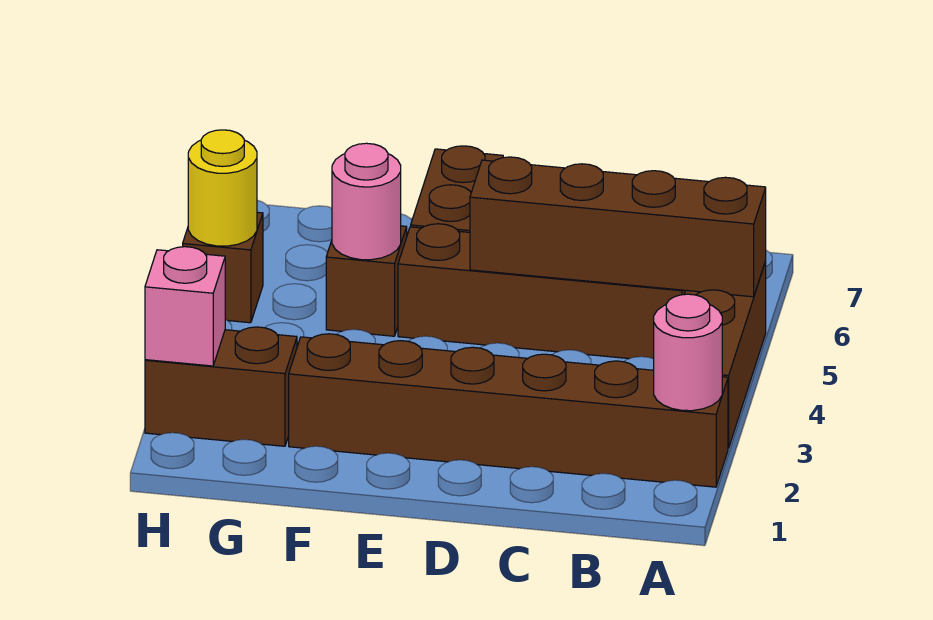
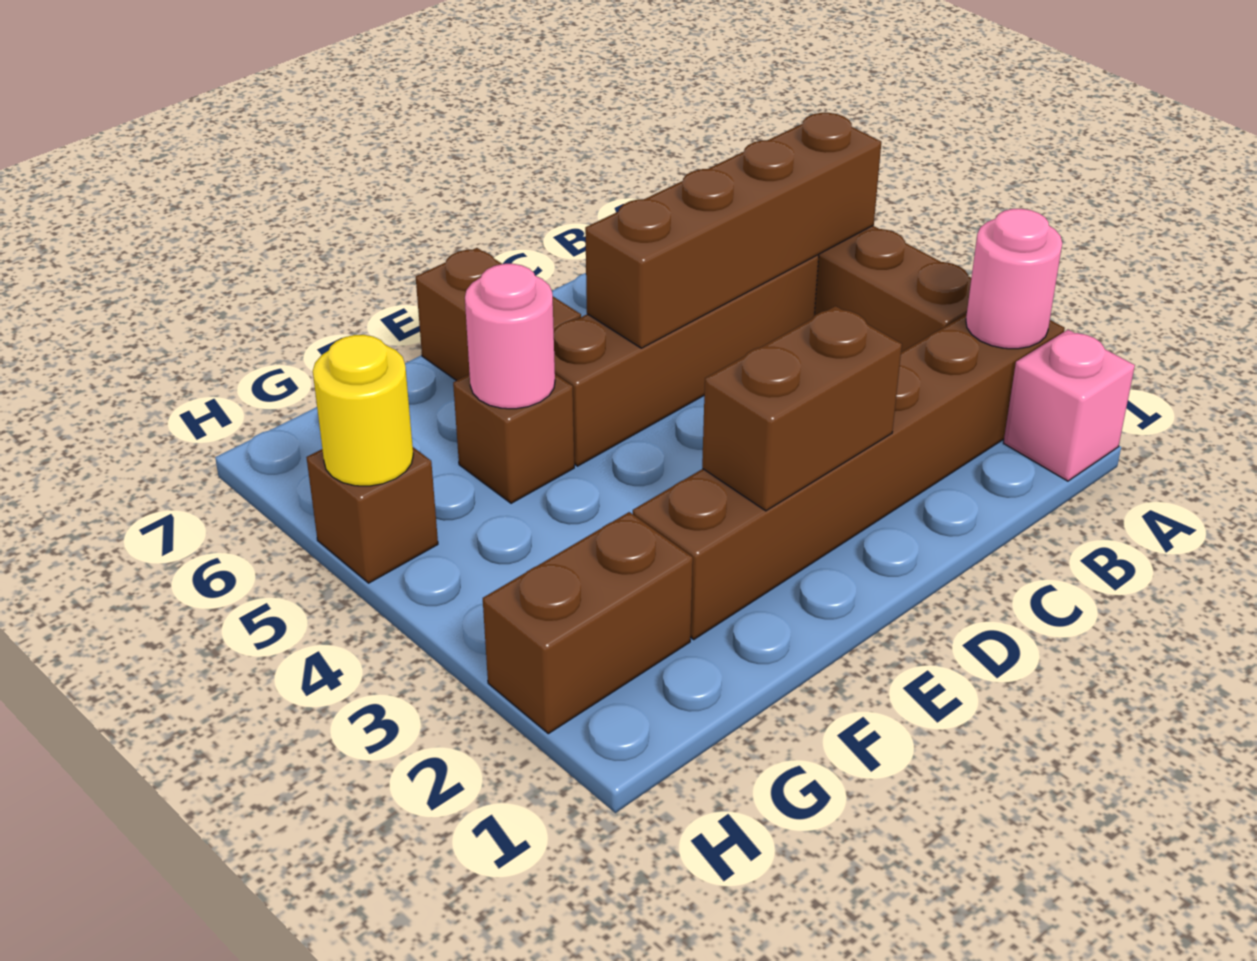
none -> brown brick D2:E2 level 2
pink brick H2 level 2 -> pink brick A1 level 1

